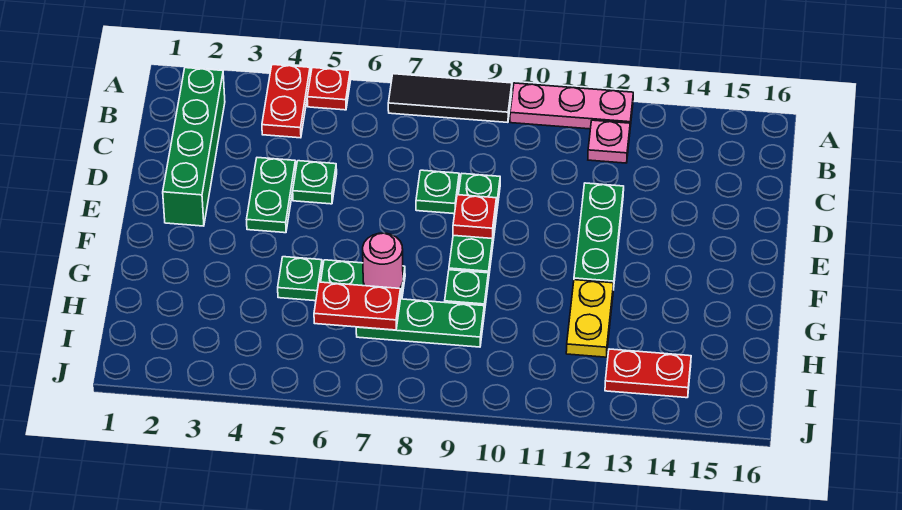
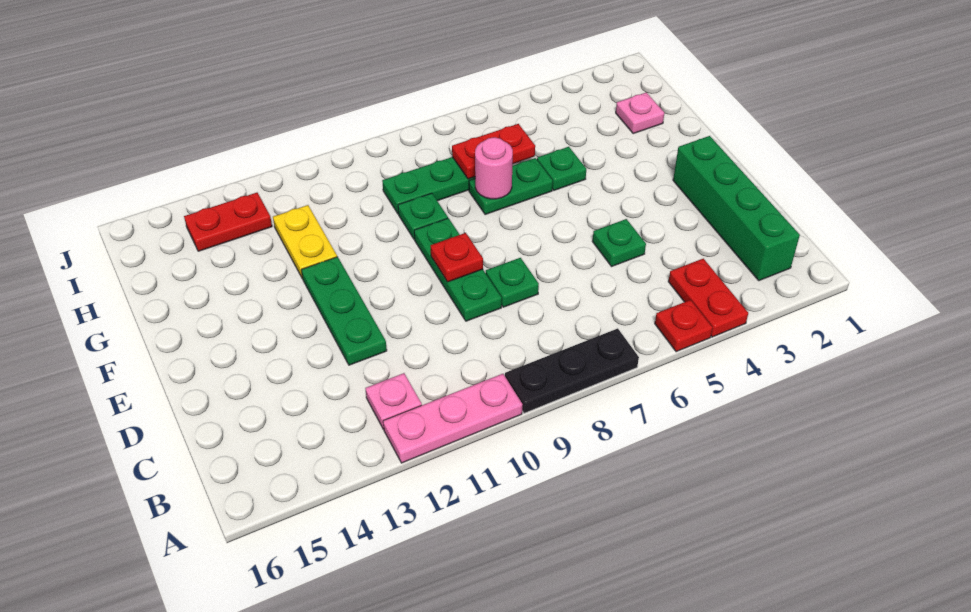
black tile A7:A9 level 1 -> black plate A7:A9 level 1
green plate D4:E4 level 1 -> none
none -> pink plate H2 level 1

